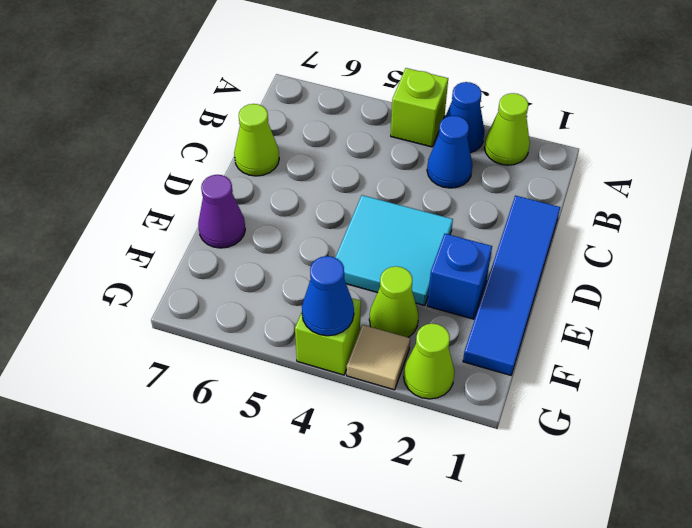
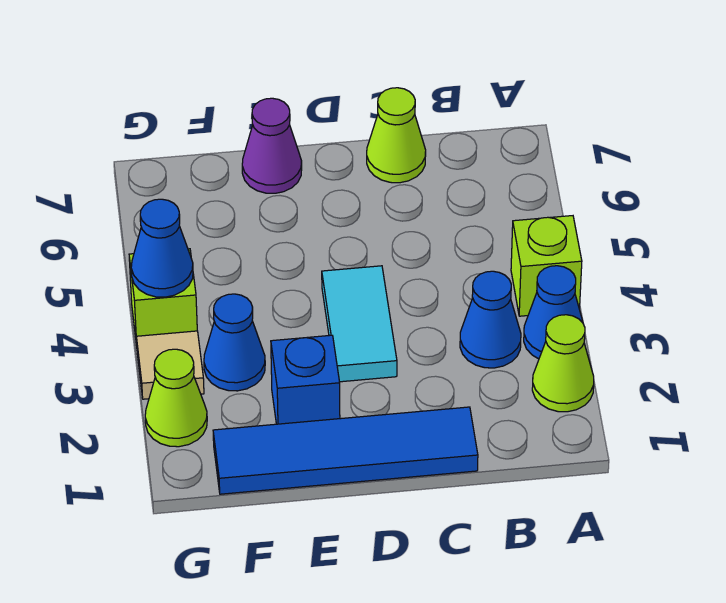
cyan tile D3:E4 level 1 -> cyan tile D3:D4 level 1
lime cone F3 level 1 -> blue cone F3 level 1

